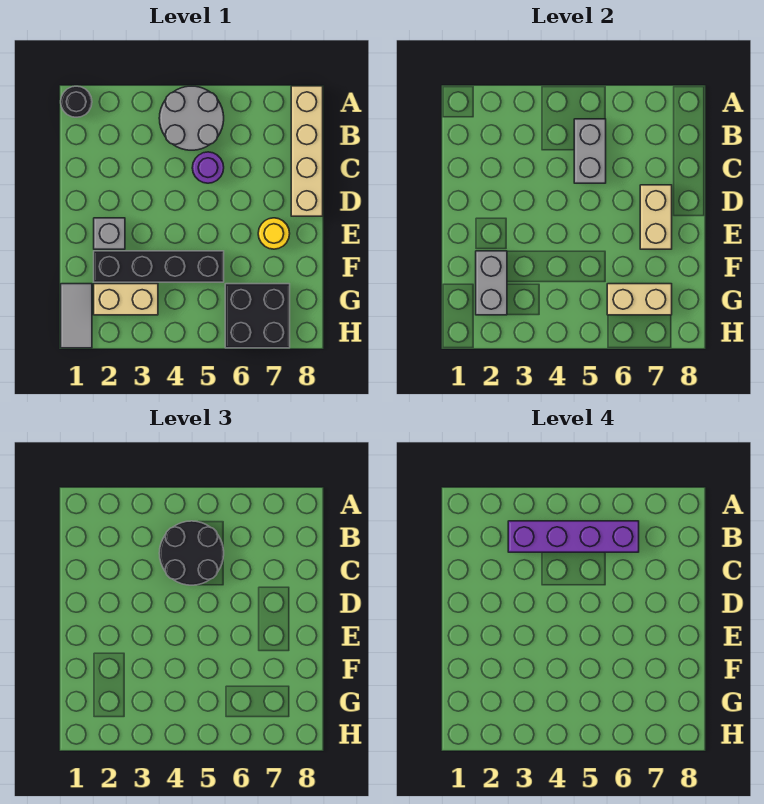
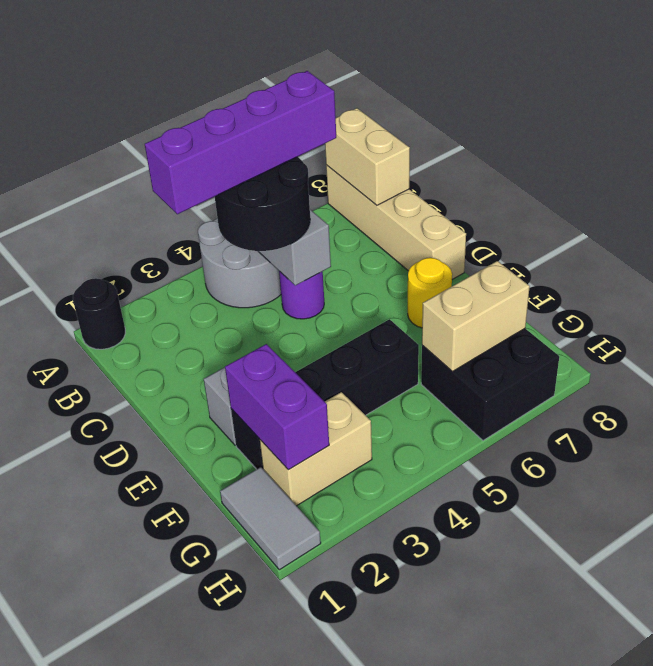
tan brick D7:E7 level 2 -> tan brick A8:B8 level 2
grey brick F2:G2 level 2 -> purple brick F2:G2 level 2

